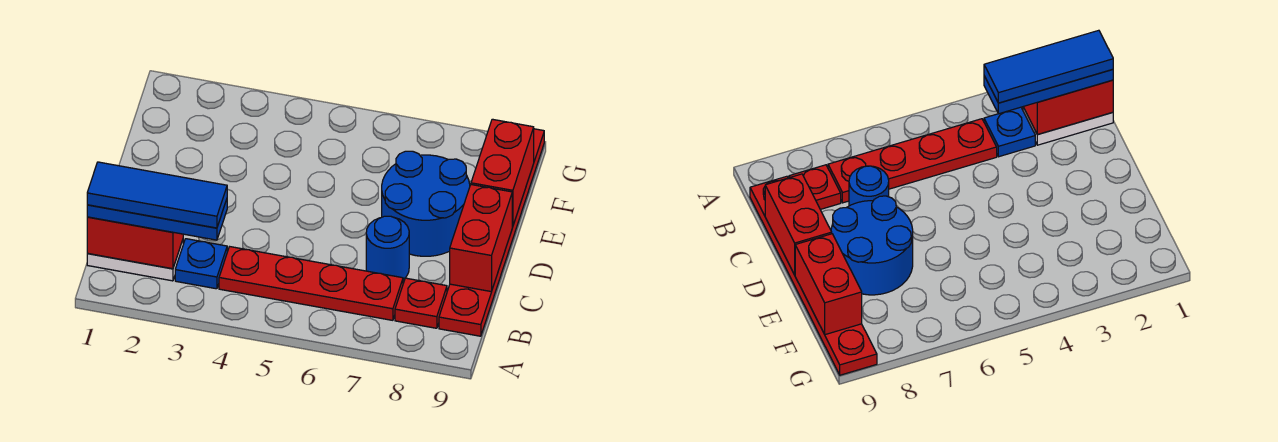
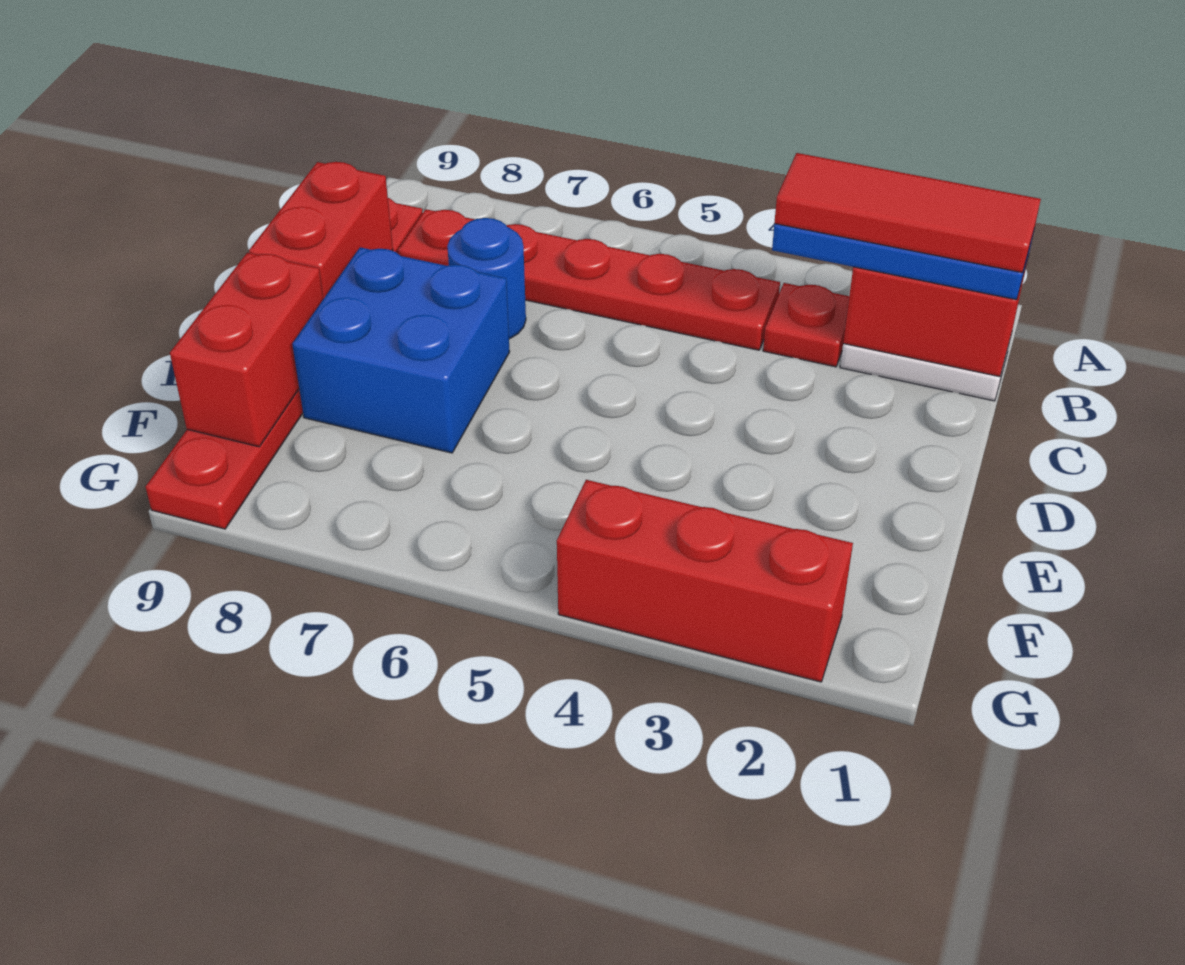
blue tile B1:B3 level 4 -> red tile B1:B3 level 4
blue plate B3 level 1 -> red plate B3 level 1
blue round brick D7:E8 level 1 -> blue brick D7:E8 level 1
none -> red brick G2:G4 level 1

